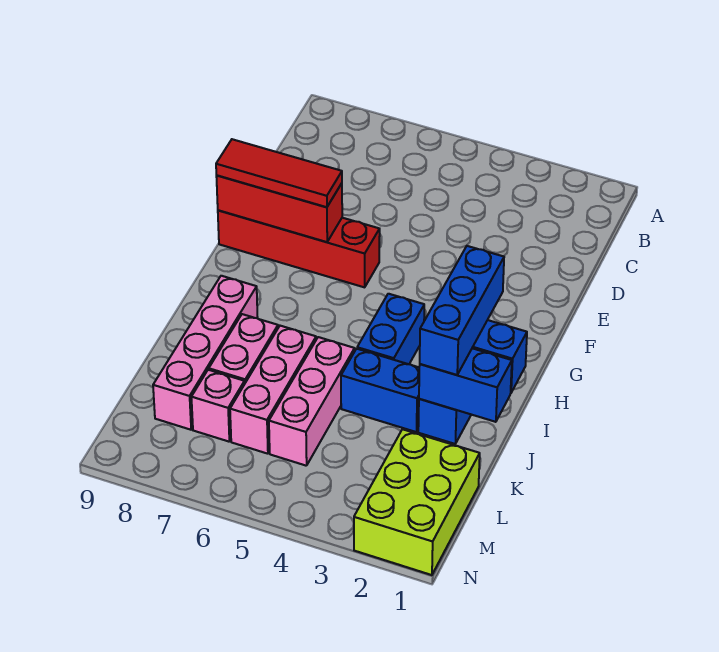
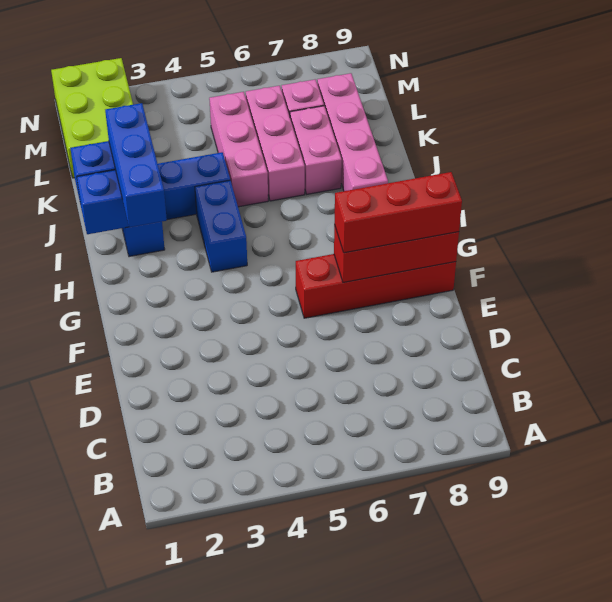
red tile F7:F9 level 3 -> red brick F7:F9 level 3

